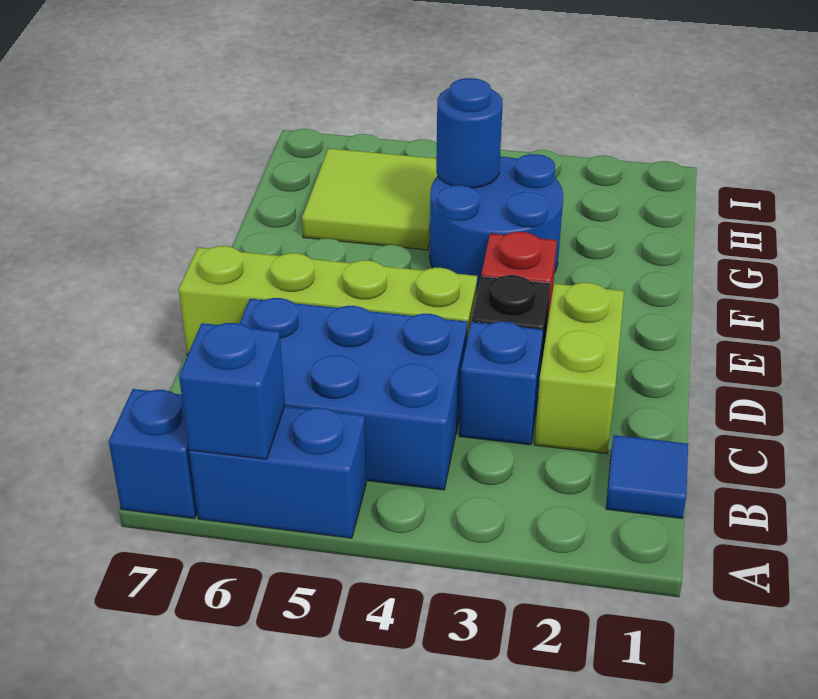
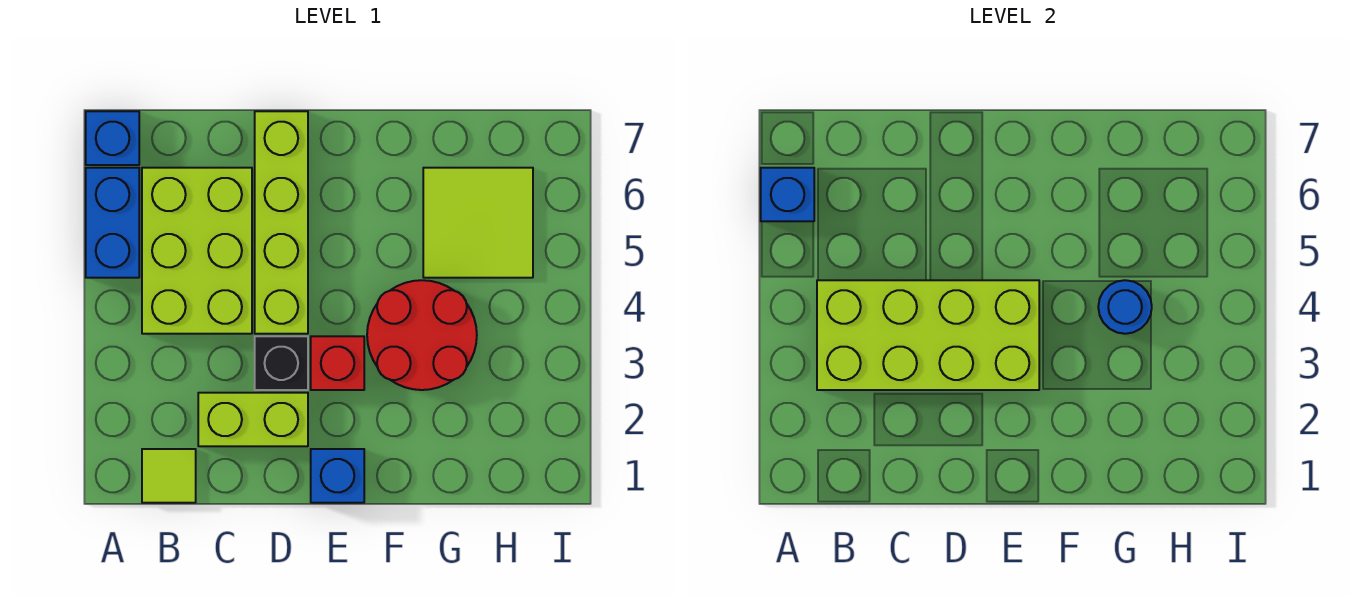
blue tile B1 level 1 -> lime tile B1 level 1
none -> lime brick B3:E4 level 2
blue brick B4:C6 level 1 -> lime brick B4:C6 level 1
blue brick C3 level 1 -> blue brick E1 level 1
blue round brick F3:G4 level 1 -> red round brick F3:G4 level 1

